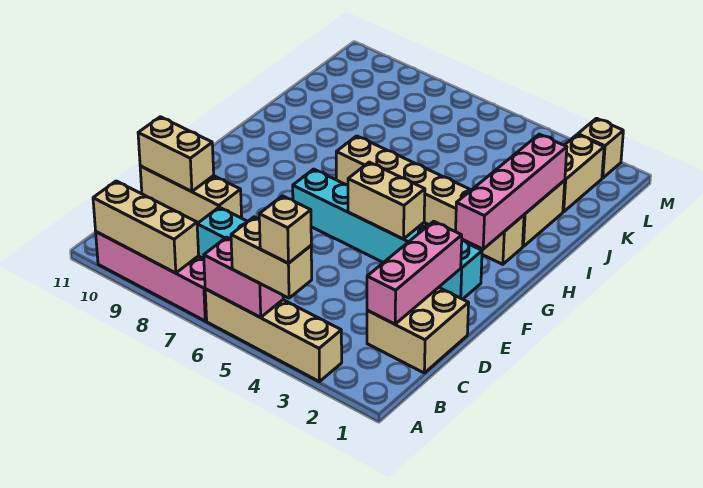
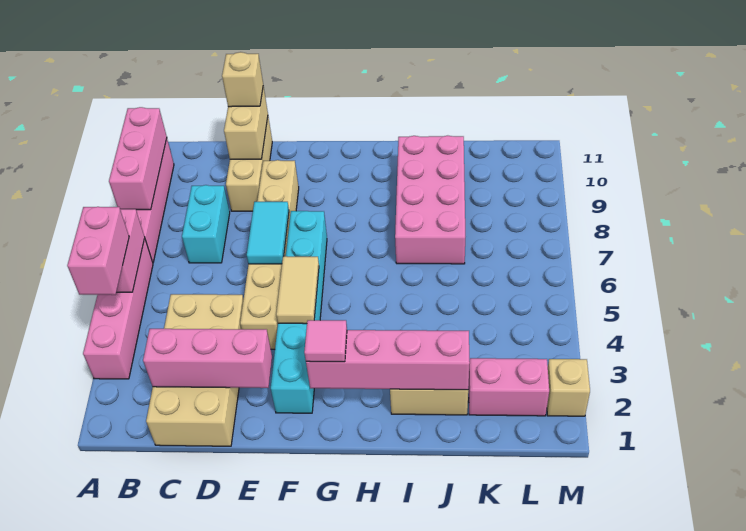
tan brick A3:A6 level 1 -> pink brick A3:A6 level 1
tan brick A4:A5 level 3 -> pink brick A4:A5 level 3
tan brick A4 level 4 -> tan brick D11 level 3
tan brick A8:A10 level 2 -> pink brick A8:A10 level 2
tan brick C1:D2 level 1 -> tan brick C1:D4 level 1
none -> cyan tile E6:E7 level 2
tan brick F4:F5 level 2 -> tan tile F4:F5 level 2
none -> pink tile G2 level 3
tan brick H2:H7 level 1 -> tan brick E4:E9 level 1
none -> pink brick I7:J10 level 1
tan brick K2:L2 level 1 -> pink brick K2:L2 level 1

